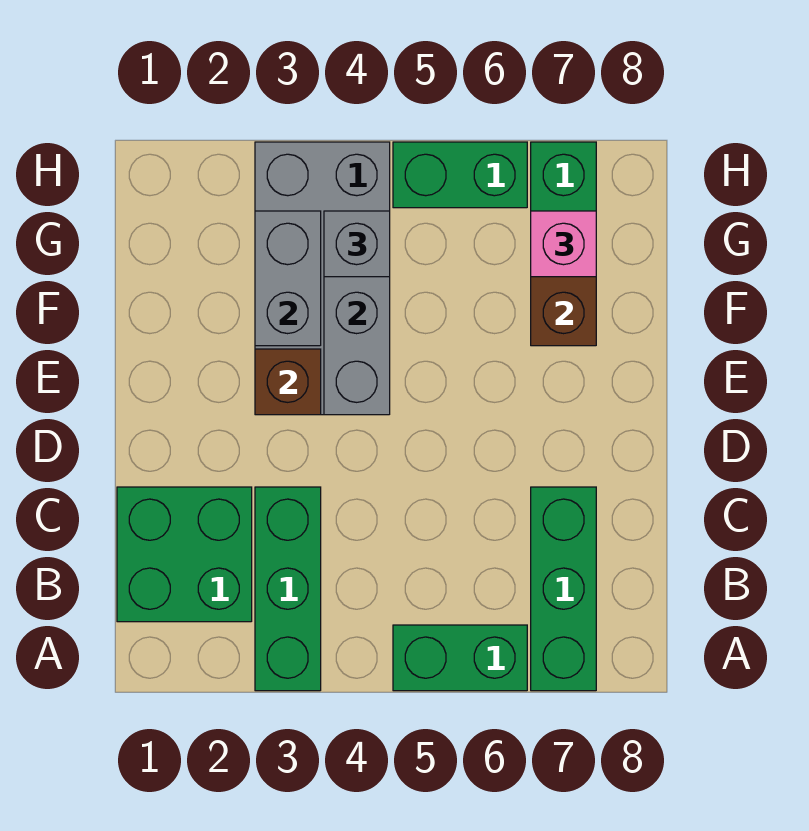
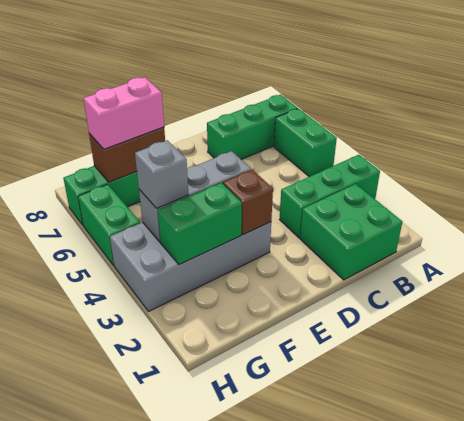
grey brick F3:G3 level 2 -> green brick F3:G3 level 2
pink brick G7 level 3 -> pink brick F7:G7 level 3

